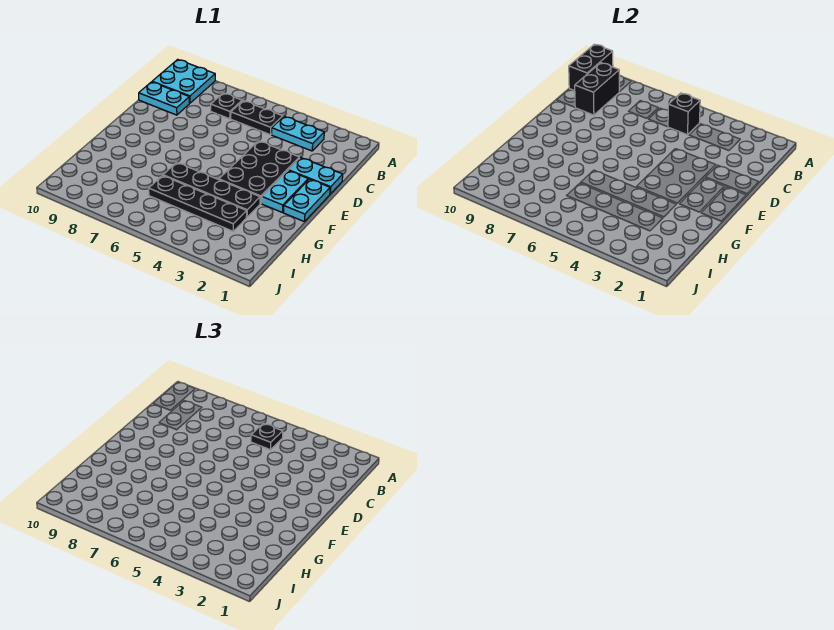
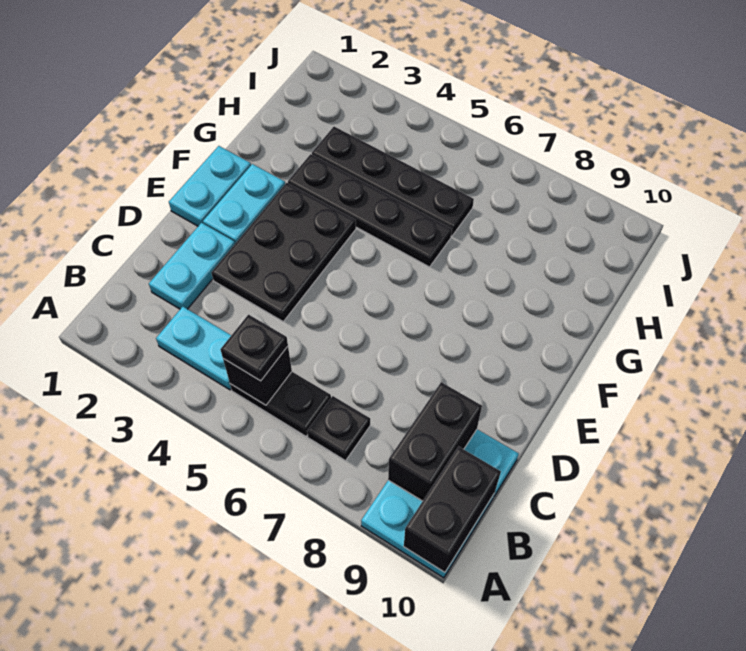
cyan plate D1:D2 level 1 -> cyan plate C2:D2 level 1

